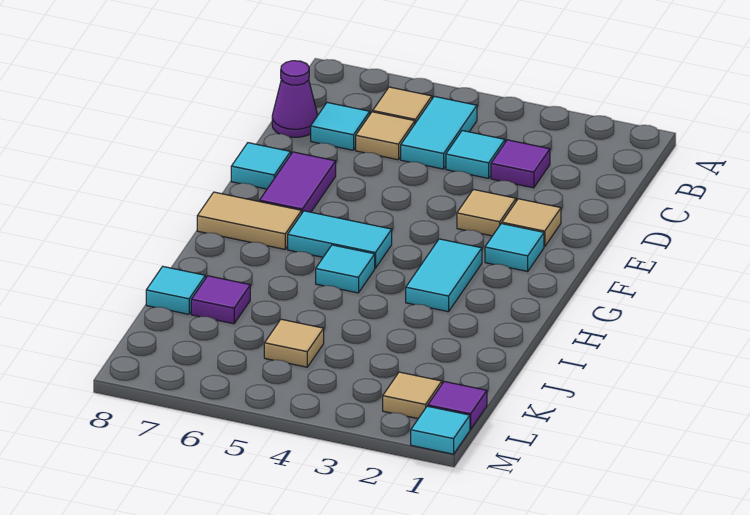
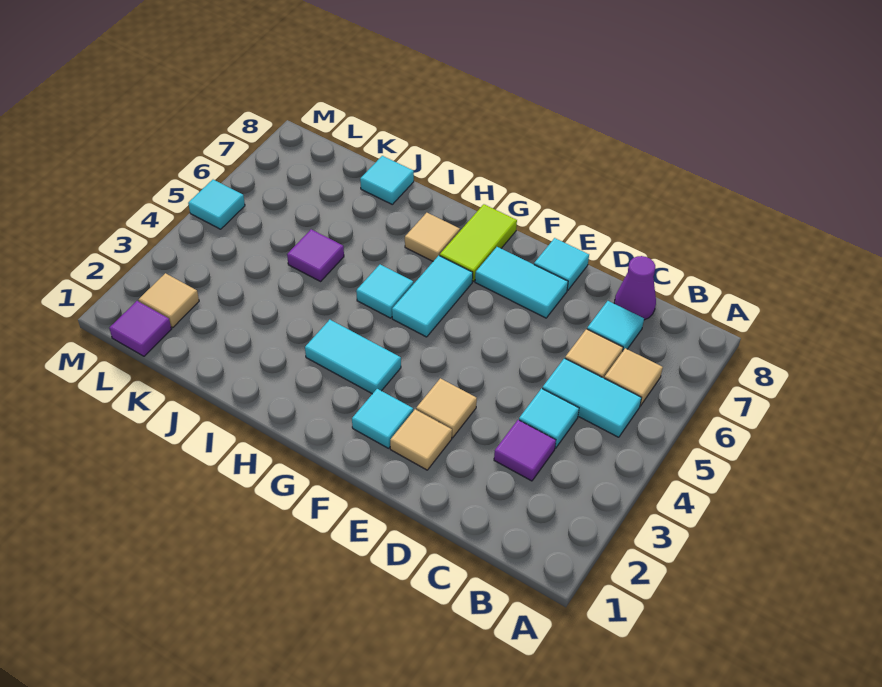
purple tile E7:F7 level 1 -> cyan tile E7:F7 level 1
tan tile G7:G8 level 1 -> lime tile G7:G8 level 1
purple tile J7 level 1 -> purple tile J5 level 1
tan tile K5 level 1 -> tan tile H7 level 1
cyan tile M1 level 1 -> cyan tile M5 level 1

